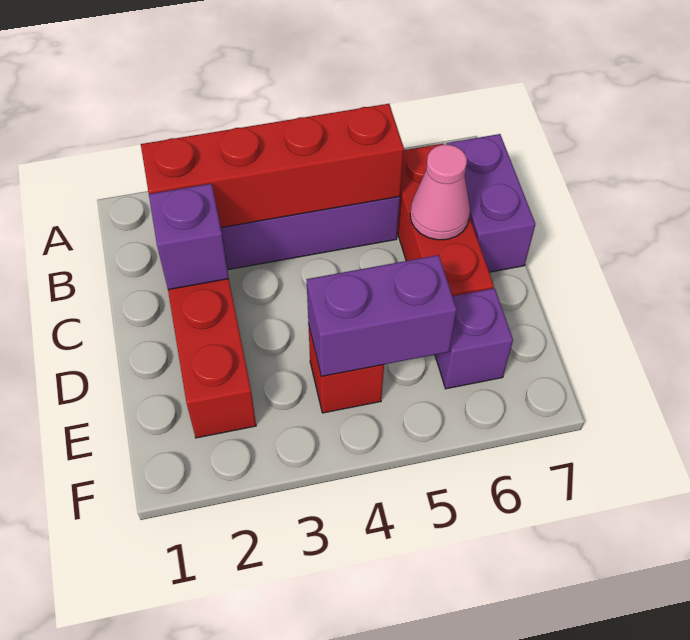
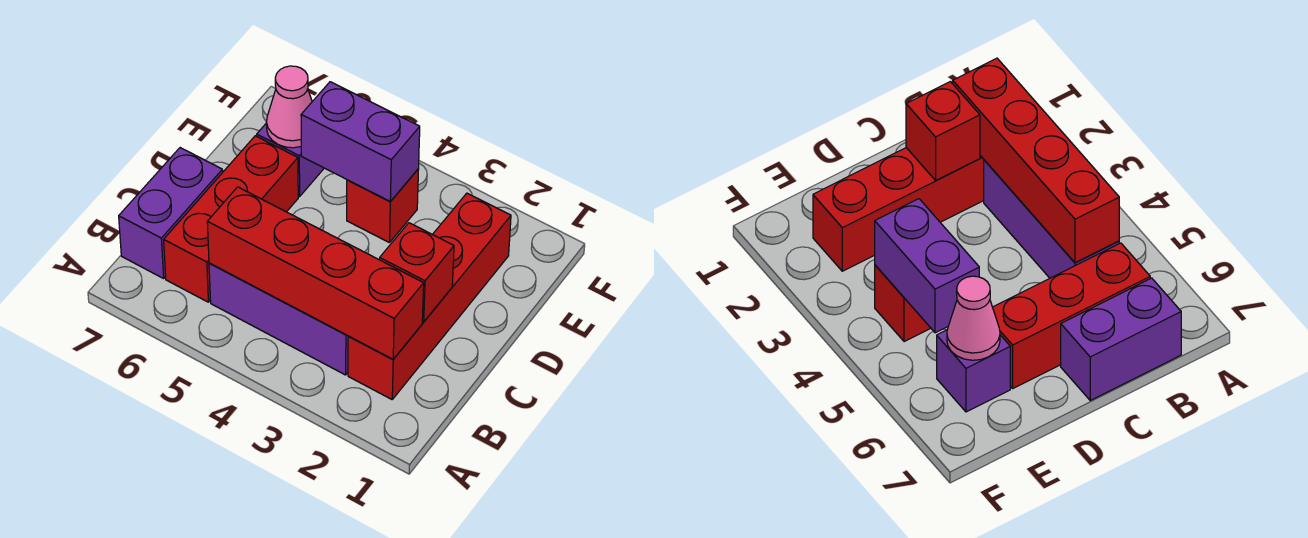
purple brick C2 level 2 -> red brick C2 level 2
pink cone C6 level 2 -> pink cone E6 level 2

